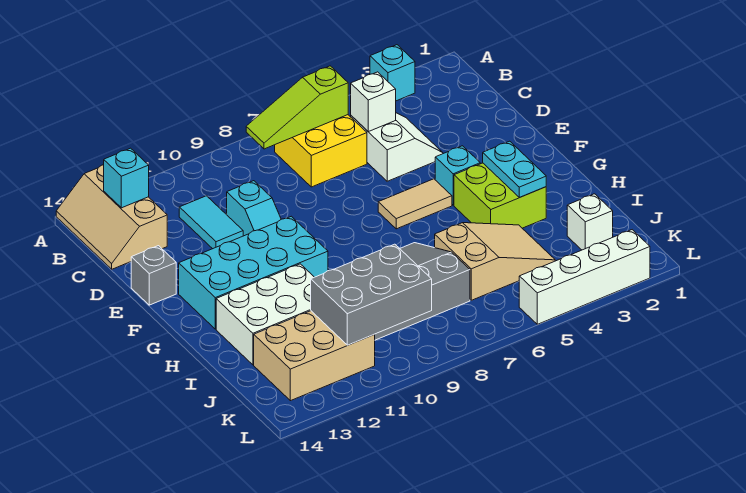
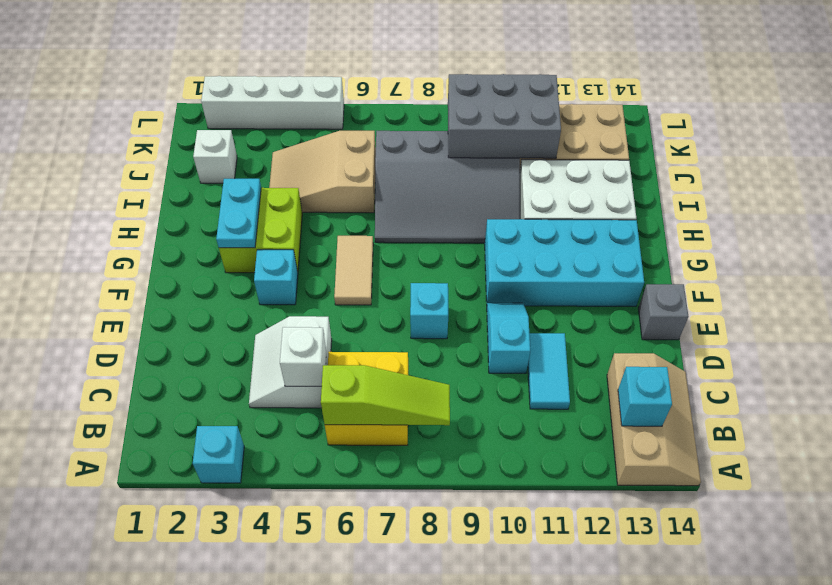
none -> cyan brick E8 level 1
tan tile F5:F6 level 1 -> tan tile F6:G6 level 1

